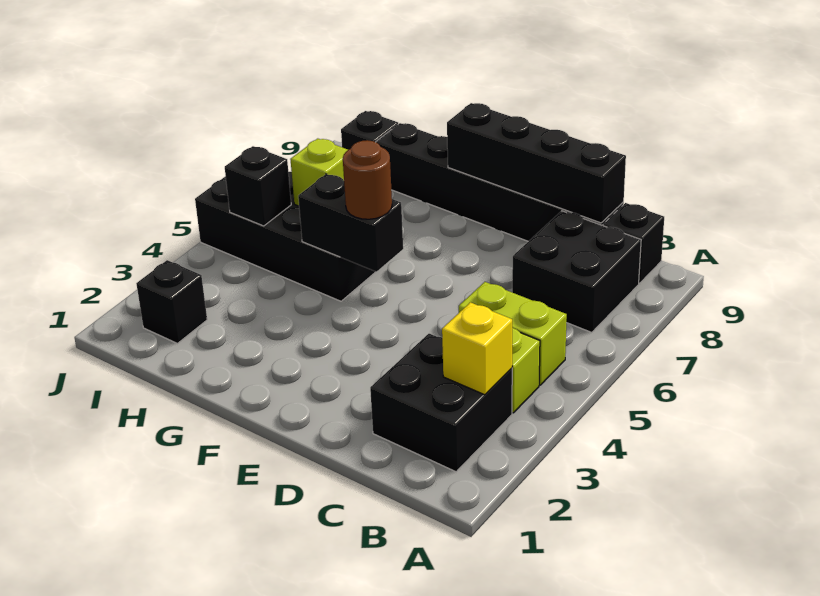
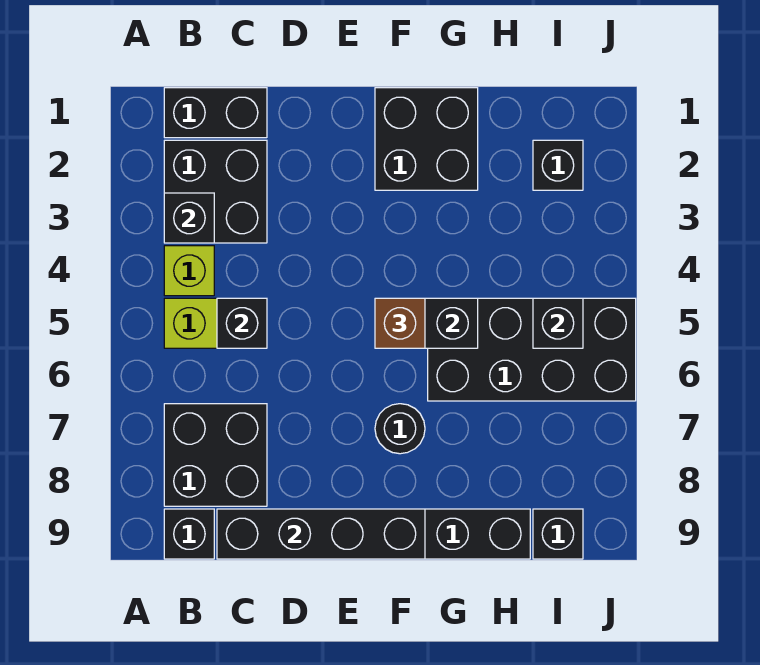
none -> black brick B1:C1 level 1
yellow brick B3 level 2 -> black brick B3 level 2
none -> black brick C5 level 2
none -> black brick F1:G2 level 1
brown round brick F5 level 3 -> brown brick F5 level 3
none -> black round brick F7 level 1
lime brick H6 level 2 -> none

